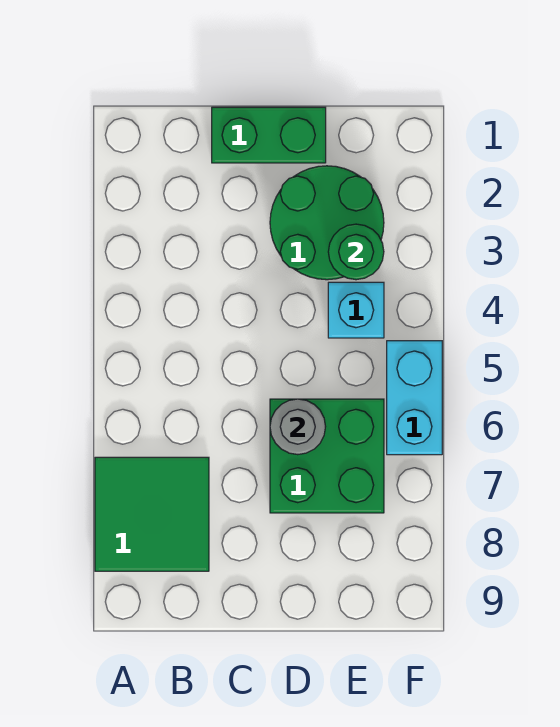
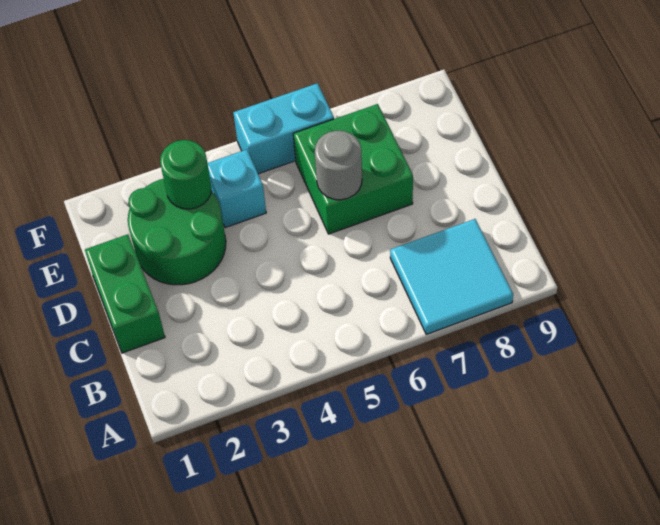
green tile A7:B8 level 1 -> cyan tile A7:B8 level 1

